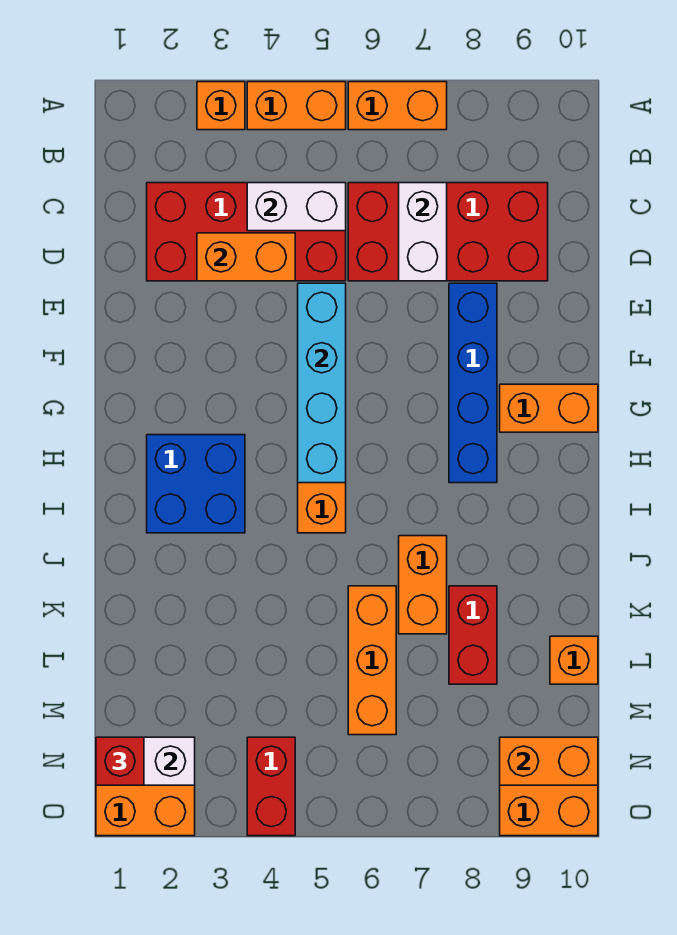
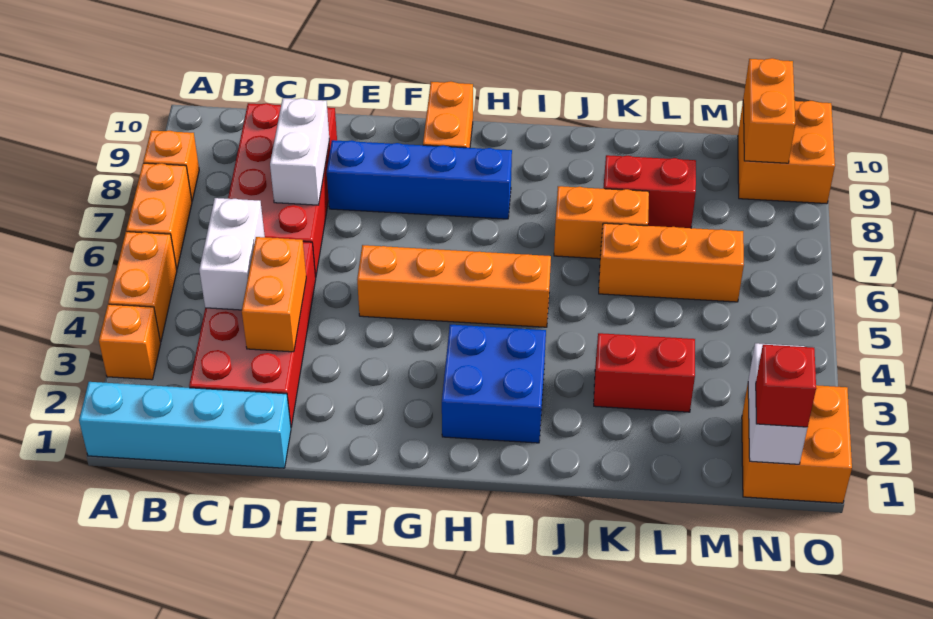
white brick C7:D7 level 2 -> white brick D7:D8 level 2
cyan brick E5:H5 level 2 -> cyan brick A1:D1 level 1
orange brick L10 level 1 -> orange brick A8 level 1
red brick N4:O4 level 1 -> red brick K3:L3 level 1

